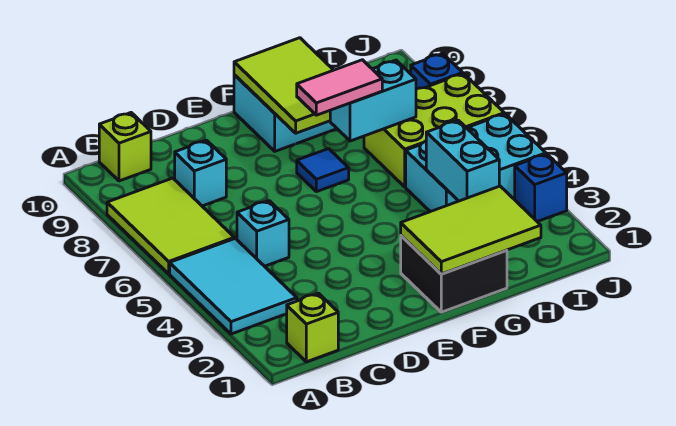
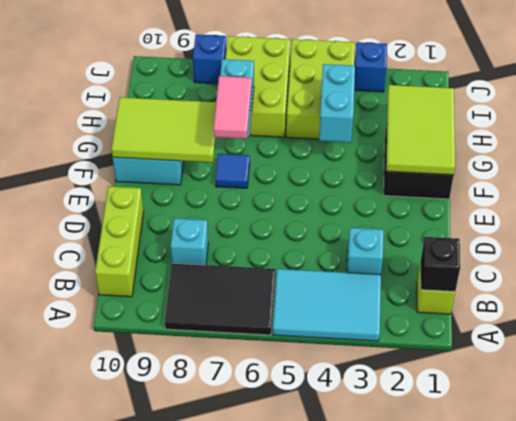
lime tile A6:B8 level 1 -> black tile A6:B8 level 1
none -> black brick B1 level 2
lime brick B10 level 1 -> lime brick B10:D10 level 1
cyan brick C5 level 1 -> cyan brick C3 level 1
cyan brick H3:H4 level 2 -> cyan brick G4:H4 level 2
cyan brick H4:J5 level 1 -> lime brick H4:J5 level 1

